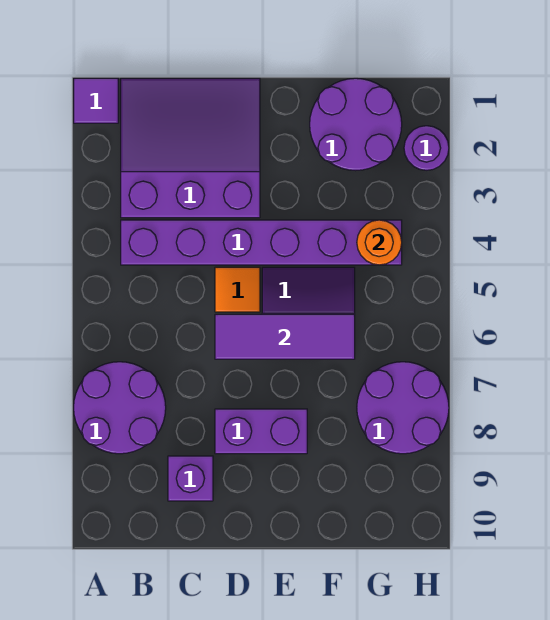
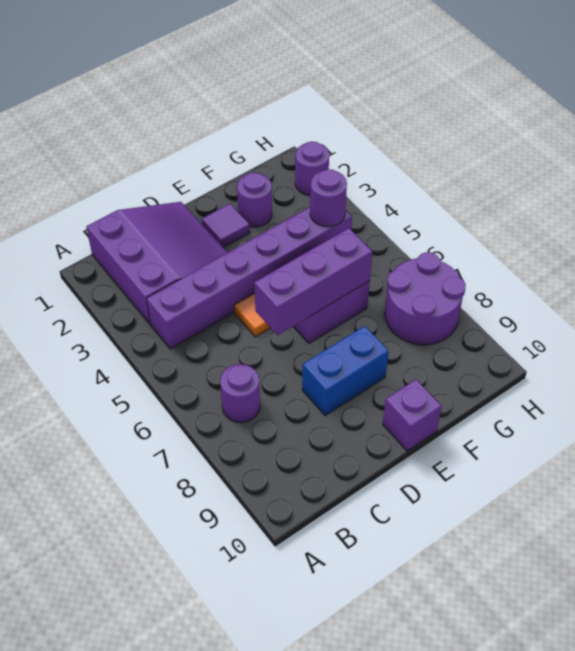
purple tile A1 level 1 -> purple tile E2 level 1
purple round brick A7:B8 level 1 -> purple round brick B7 level 1
purple slope B1:D3 level 1 top 3 -> purple slope B1:D3 level 1 top B
purple brick C9 level 1 -> purple brick E10 level 1
purple tile D6:F6 level 2 -> purple brick D6:F6 level 2
purple brick D8:E8 level 1 -> blue brick D8:E8 level 1
purple round brick F1:G2 level 1 -> purple round brick F2 level 1
orange round brick G4 level 2 -> purple round brick G4 level 2

